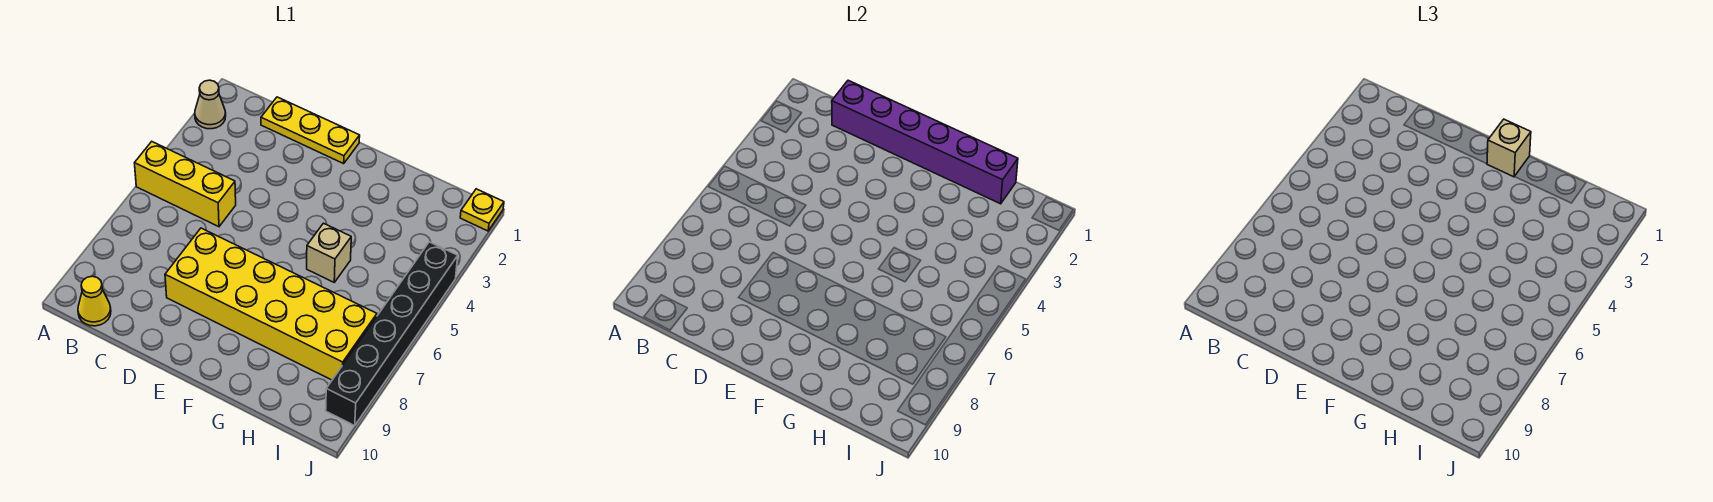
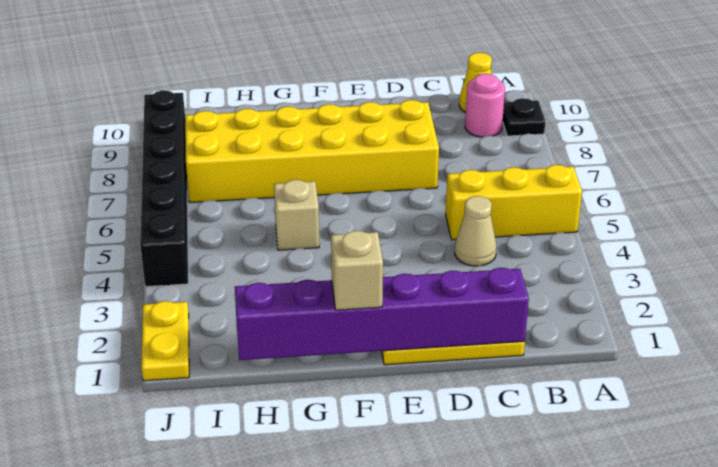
tan cone A2 level 1 -> tan cone C4 level 1
none -> black plate A9 level 1
none -> pink round brick B9 level 1
yellow plate J1 level 1 -> yellow plate J1:J2 level 1

